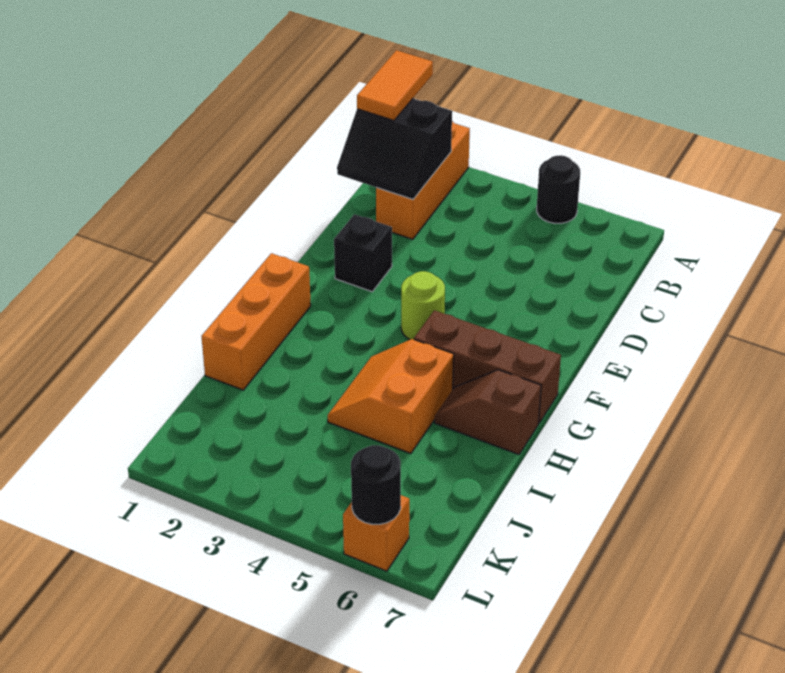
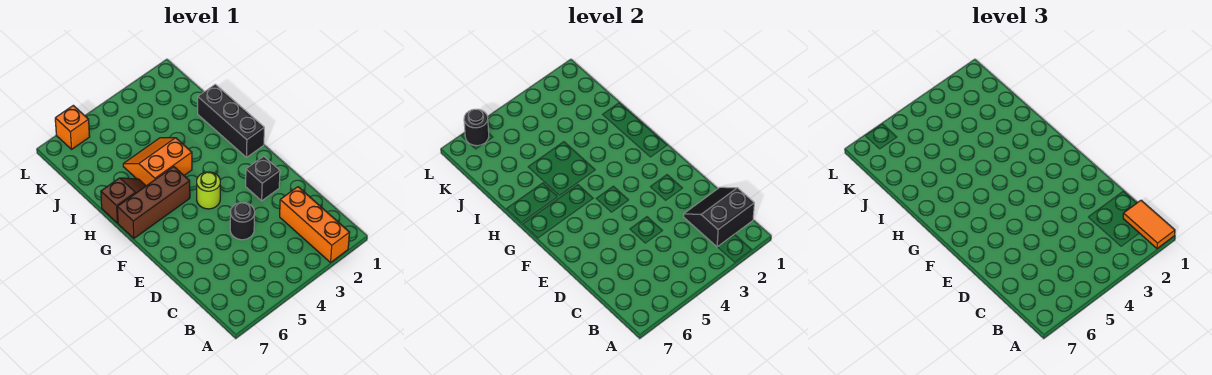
black round brick A5 level 1 -> black round brick D4 level 1
orange brick G1:I1 level 1 -> black brick G1:I1 level 1
orange slope H4:I5 level 1 top 5 -> orange slope H4:I5 level 1 top H

